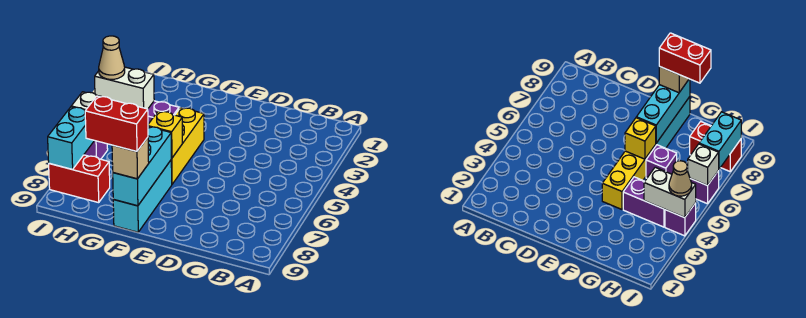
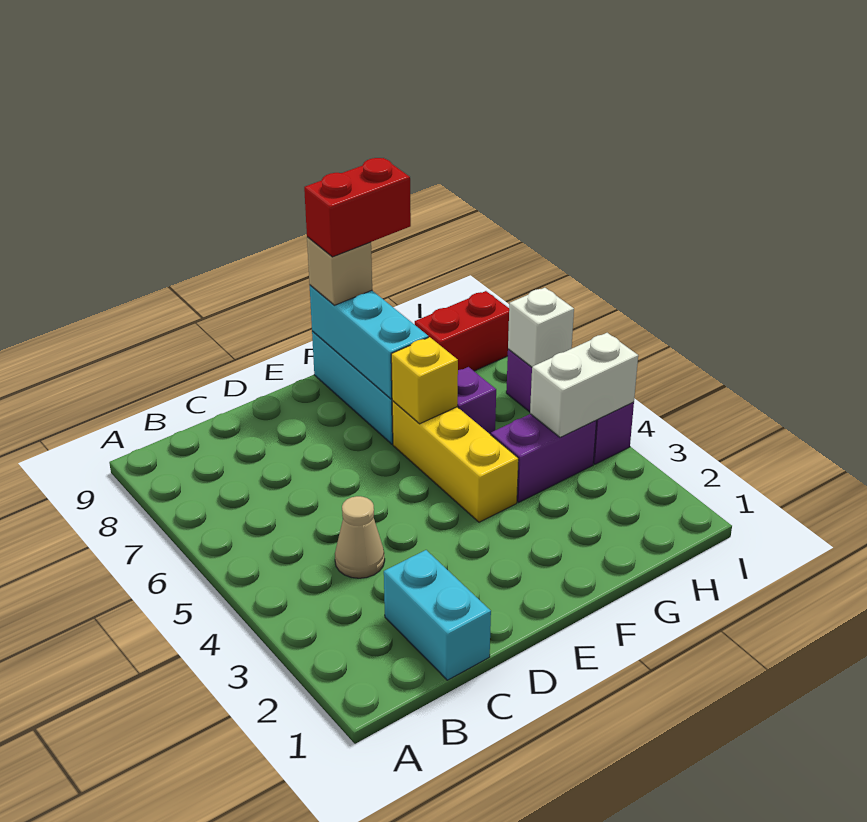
tan cone I4 level 3 -> tan cone C4 level 1
cyan brick I7:I8 level 2 -> cyan brick C1:C2 level 1

